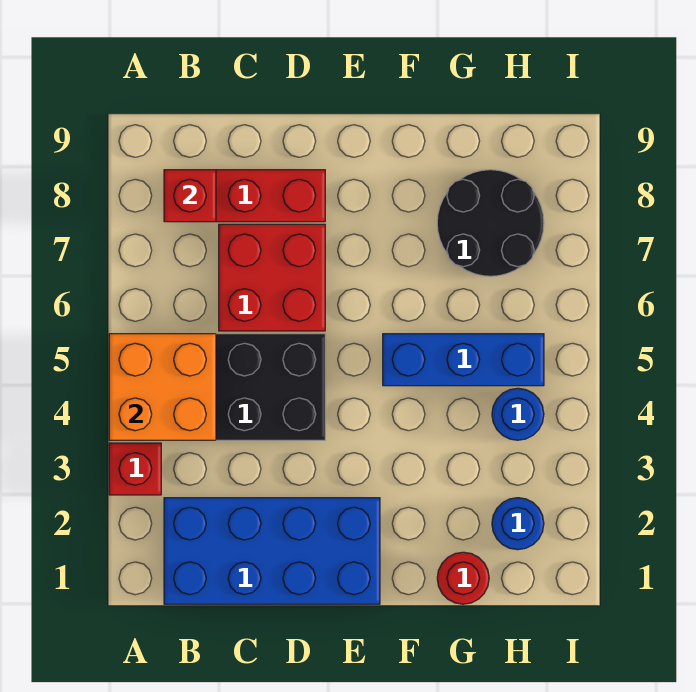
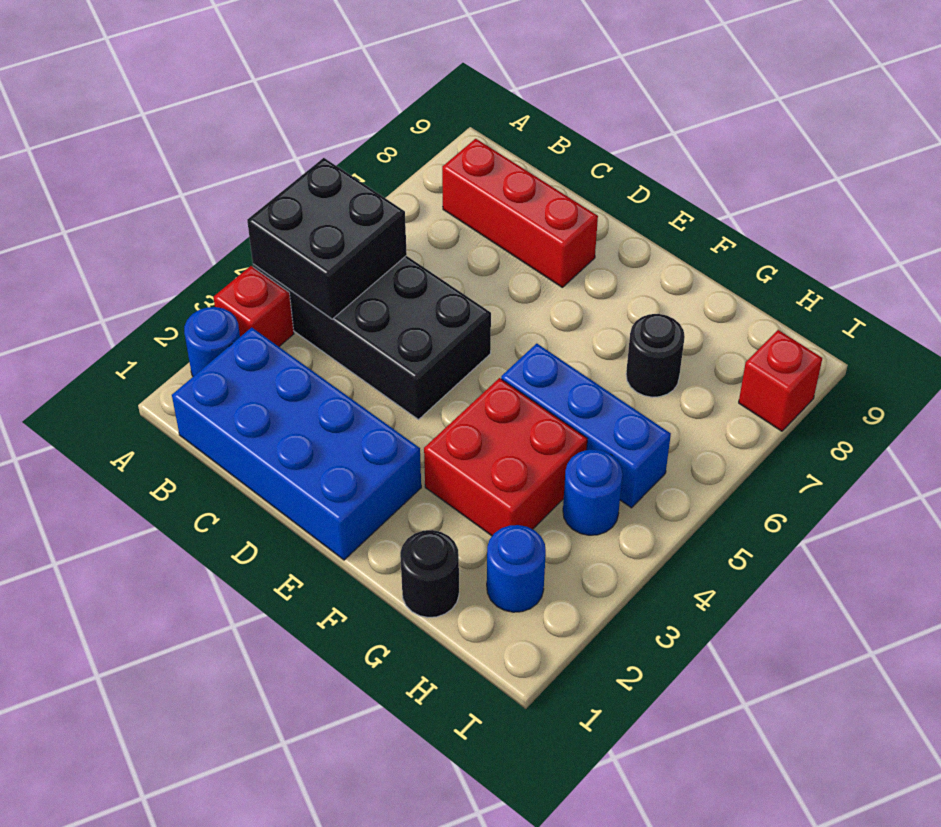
none -> blue round brick A2 level 1
orange brick A4:B5 level 2 -> black brick A4:B5 level 2
red brick B8 level 2 -> red brick I8 level 1
red brick C6:D7 level 1 -> red brick F3:G4 level 1
red round brick G1 level 1 -> black round brick G1 level 1
black round brick G7:H8 level 1 -> black round brick G7 level 1

